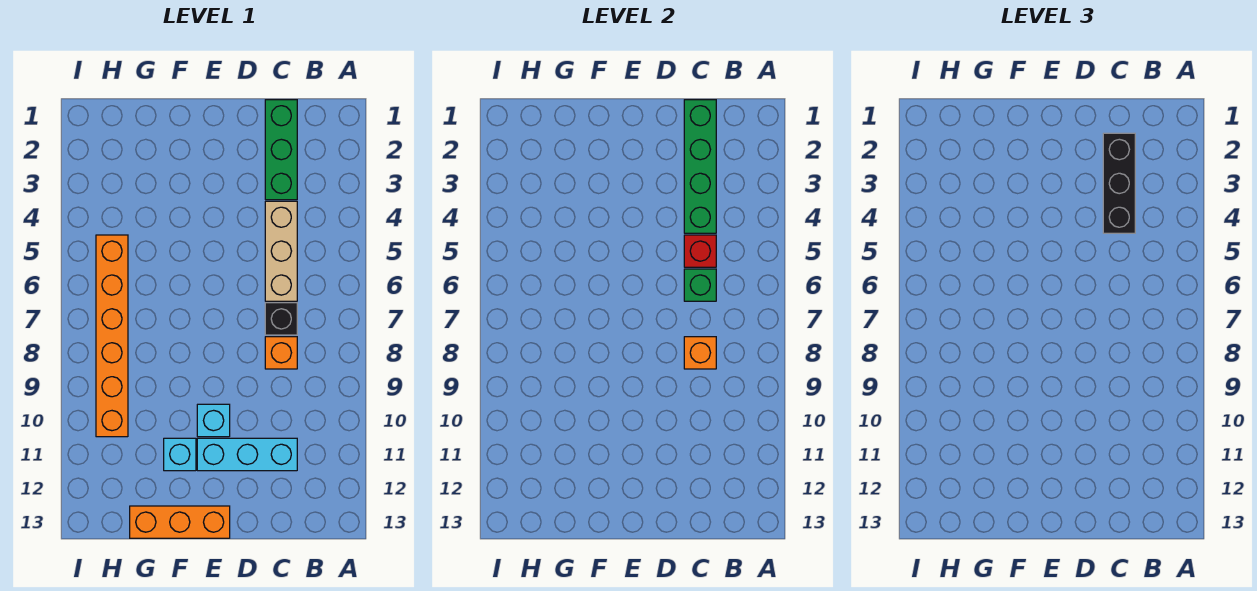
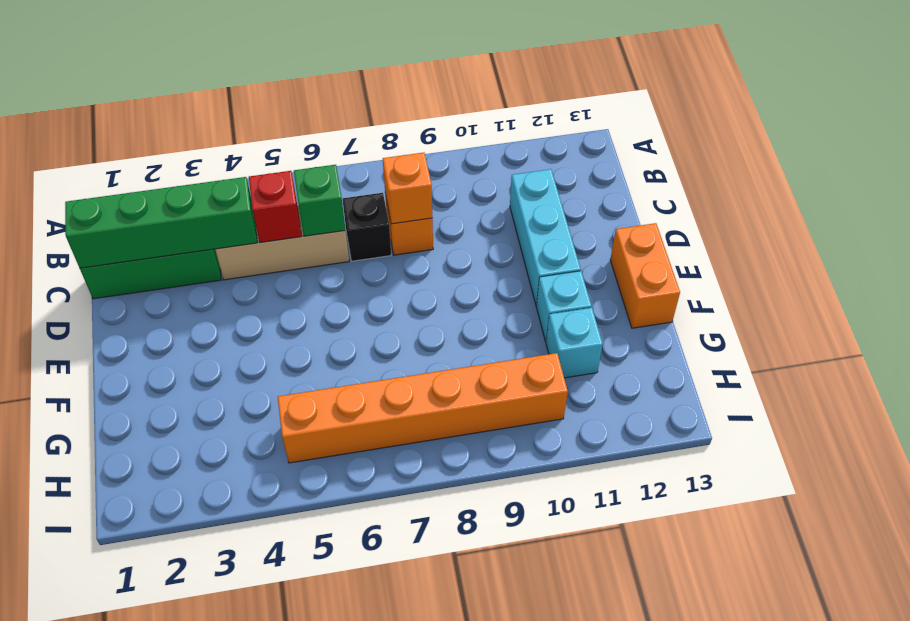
black brick C2:C4 level 3 -> none
cyan brick E10 level 1 -> cyan brick G11 level 1
orange brick E13:G13 level 1 -> orange brick E13:F13 level 1

